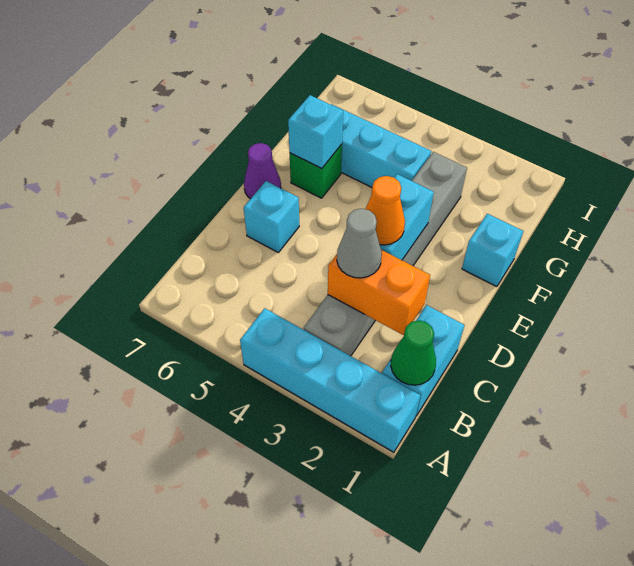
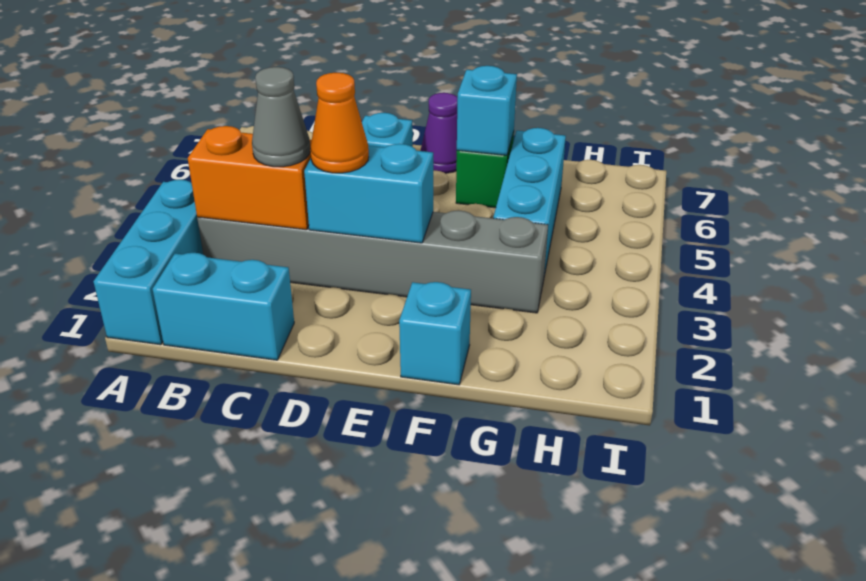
cyan brick A1:A4 level 1 -> cyan brick A1:A3 level 1
green cone B1 level 2 -> none
orange brick C2:C3 level 2 -> orange brick B3:C3 level 2

